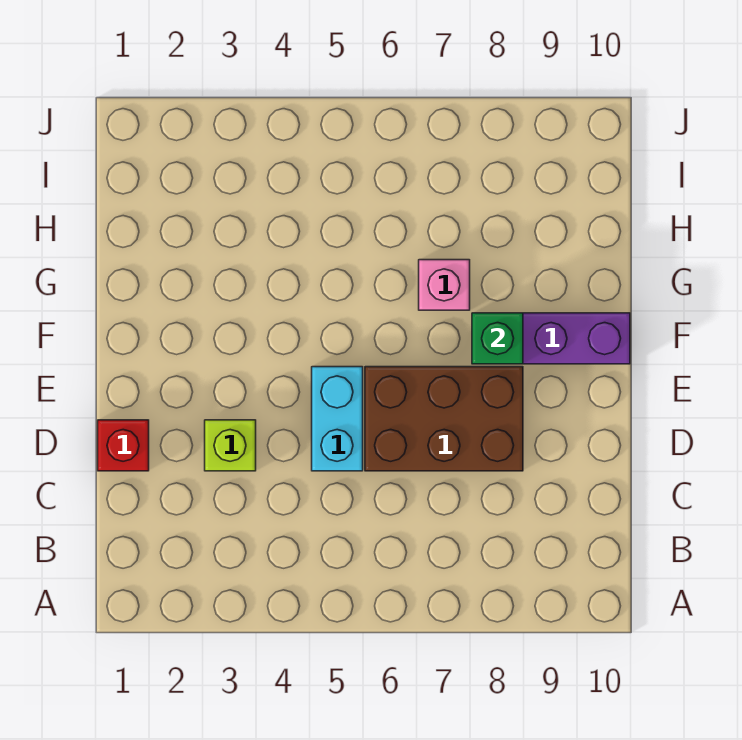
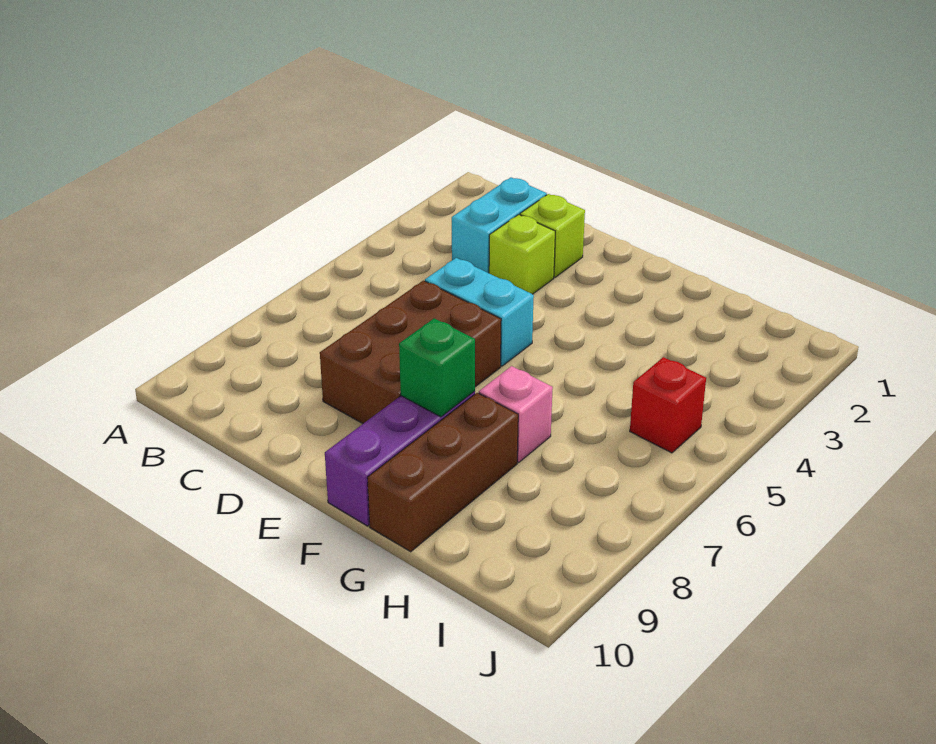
none -> cyan brick C2:C3 level 1
red brick D1 level 1 -> red brick I5 level 1
none -> lime brick D2 level 1
none -> brown brick G8:G10 level 1

